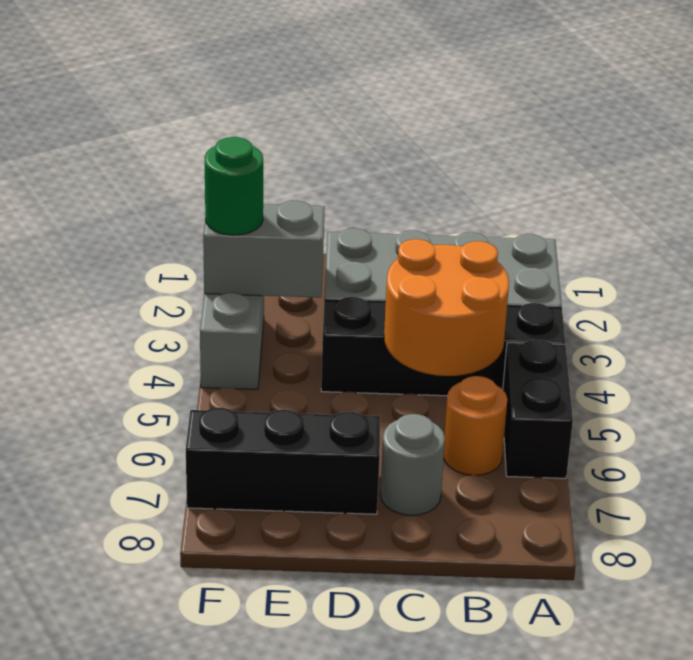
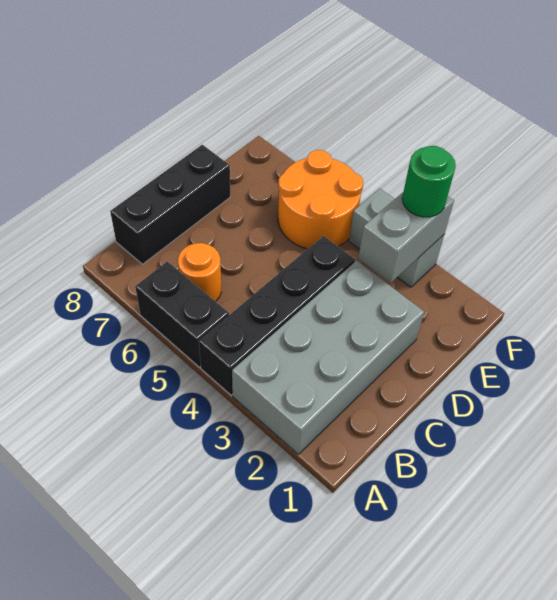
orange round brick B4:C5 level 2 -> orange round brick E5:F6 level 1
grey round brick C7 level 1 -> none
black brick D7:F7 level 1 -> black brick B8:D8 level 1

